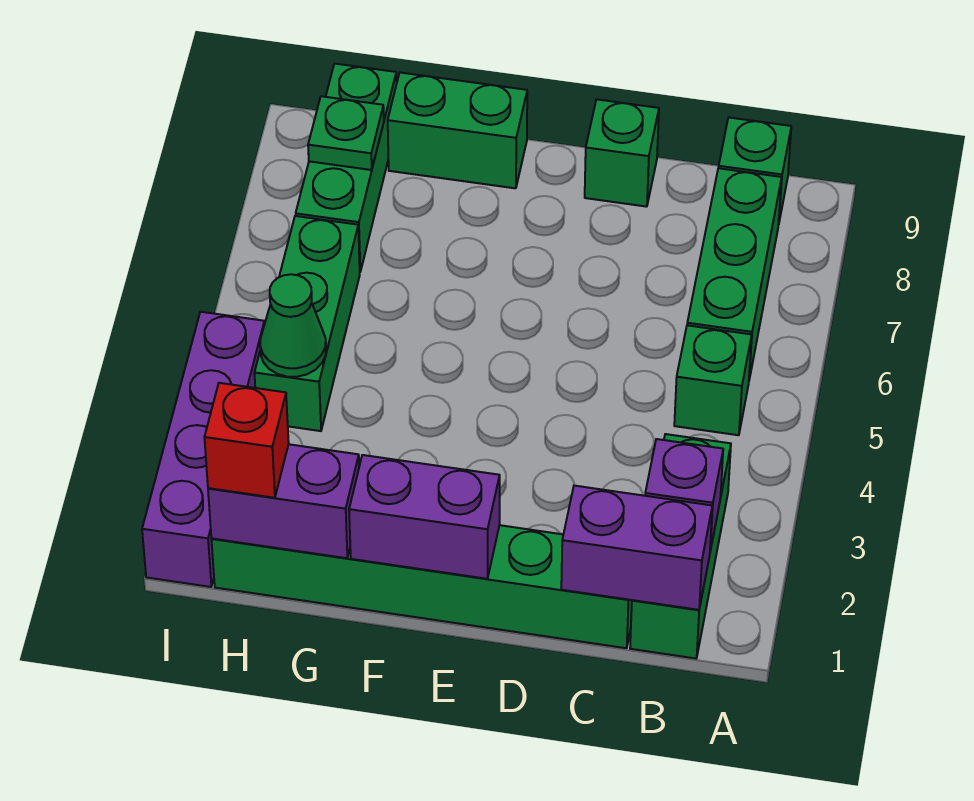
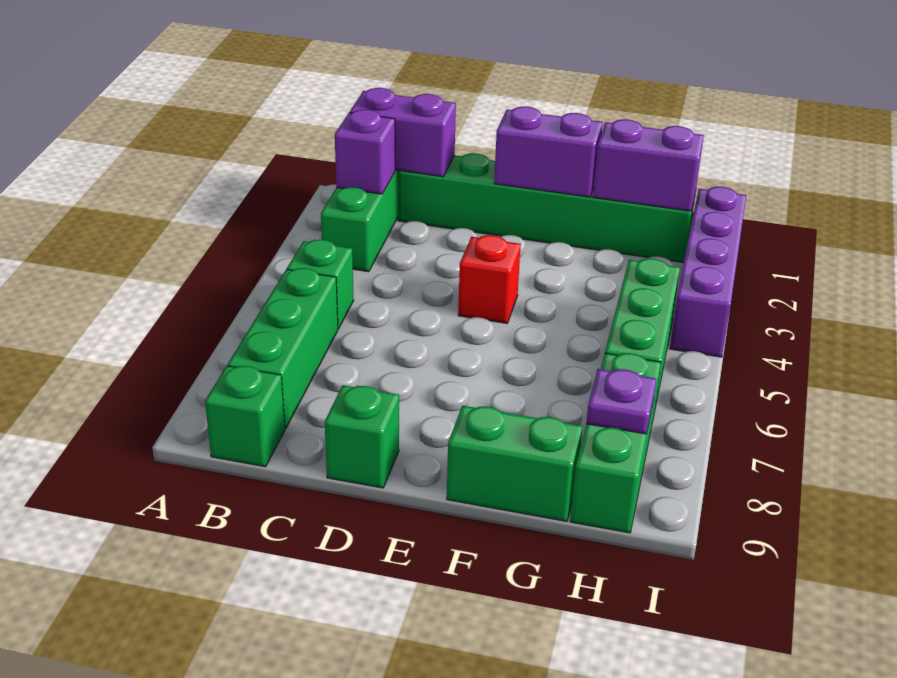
red brick H1 level 3 -> red brick E4 level 1
green cone H4 level 2 -> none
green plate H8 level 2 -> purple plate H8 level 2

